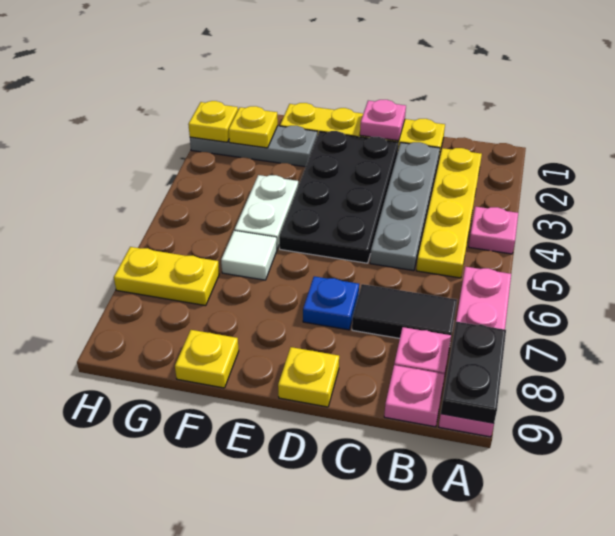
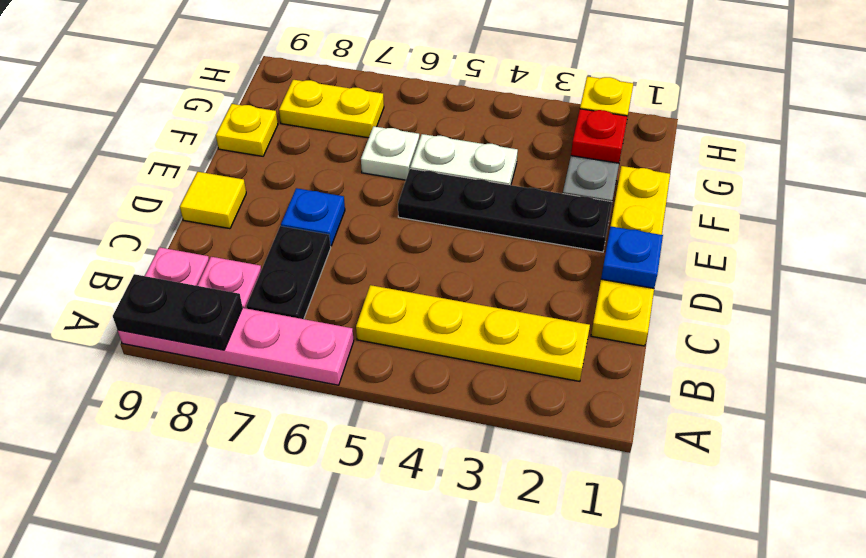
pink plate A4 level 1 -> none
black tile B7:C7 level 1 -> black plate B7:C7 level 1
grey plate C2:C5 level 1 -> none
pink plate D1 level 2 -> blue plate D1 level 2
black plate D2:E5 level 1 -> black plate E2:E5 level 1
yellow plate D9 level 1 -> yellow tile D9 level 1
white tile F6 level 1 -> white plate F6 level 1
yellow plate G2 level 2 -> red plate G2 level 2
yellow plate G7:H7 level 1 -> yellow plate G7:G8 level 1

